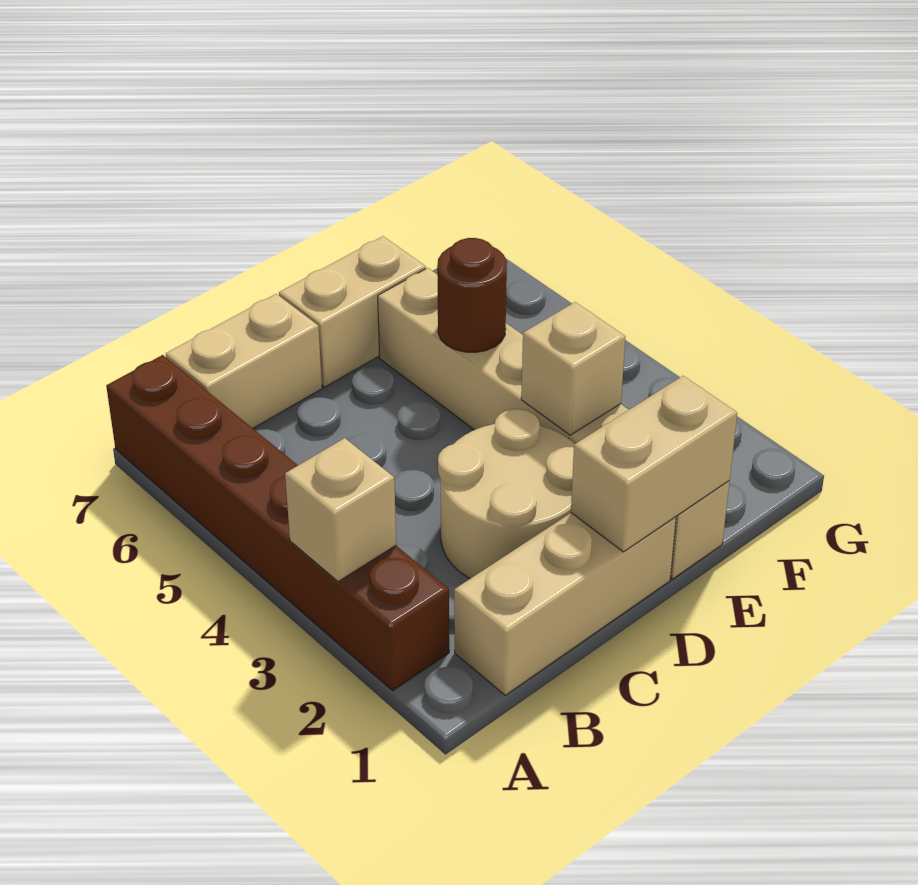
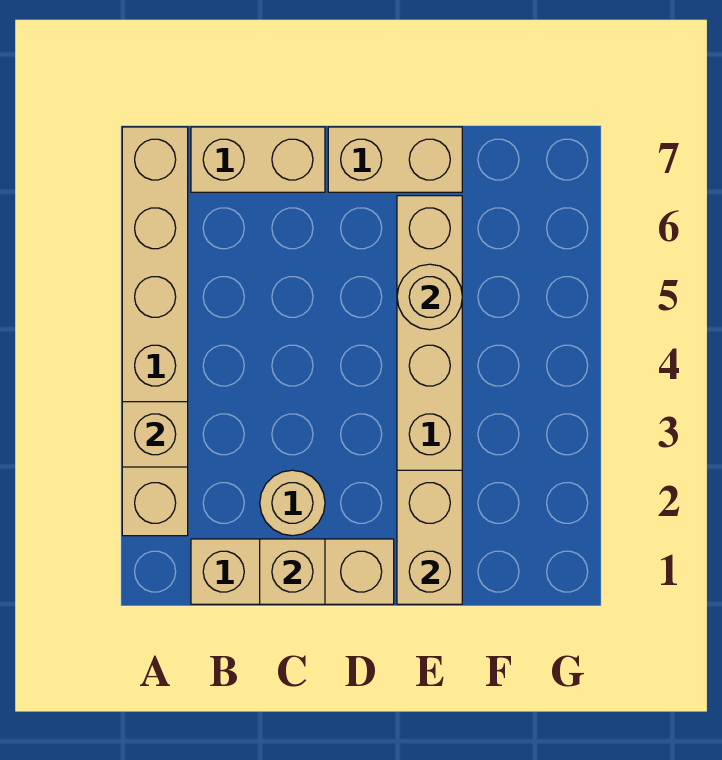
brown brick A2:A7 level 1 -> tan brick A2:A7 level 1
tan round brick C2:D3 level 1 -> tan round brick C2 level 1
tan brick D1:E1 level 2 -> tan brick E1:E2 level 2
tan brick E3 level 2 -> tan brick C1 level 2
brown round brick E5 level 2 -> tan round brick E5 level 2

